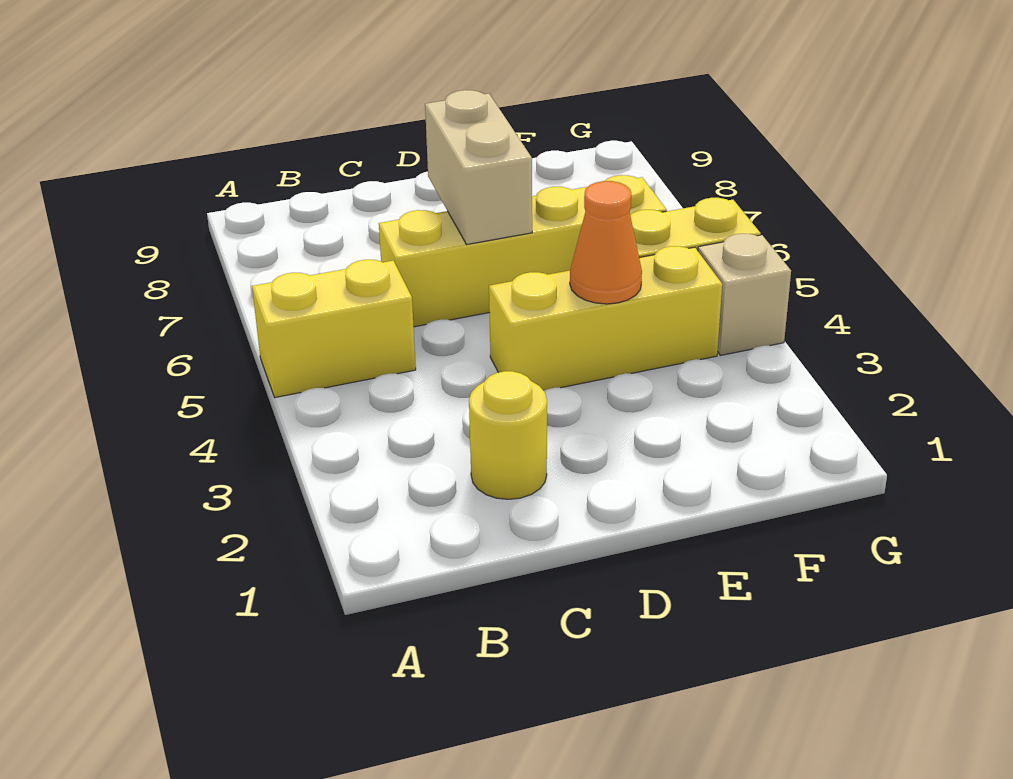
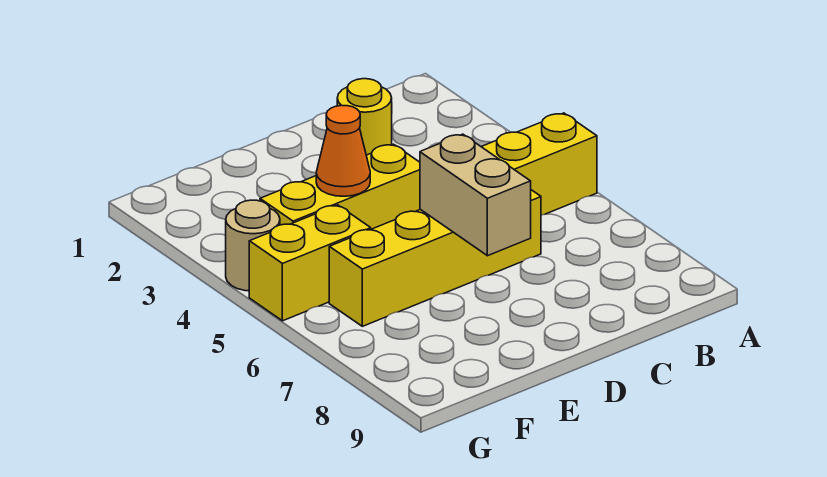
tan brick G4 level 1 -> tan round brick G4 level 1

